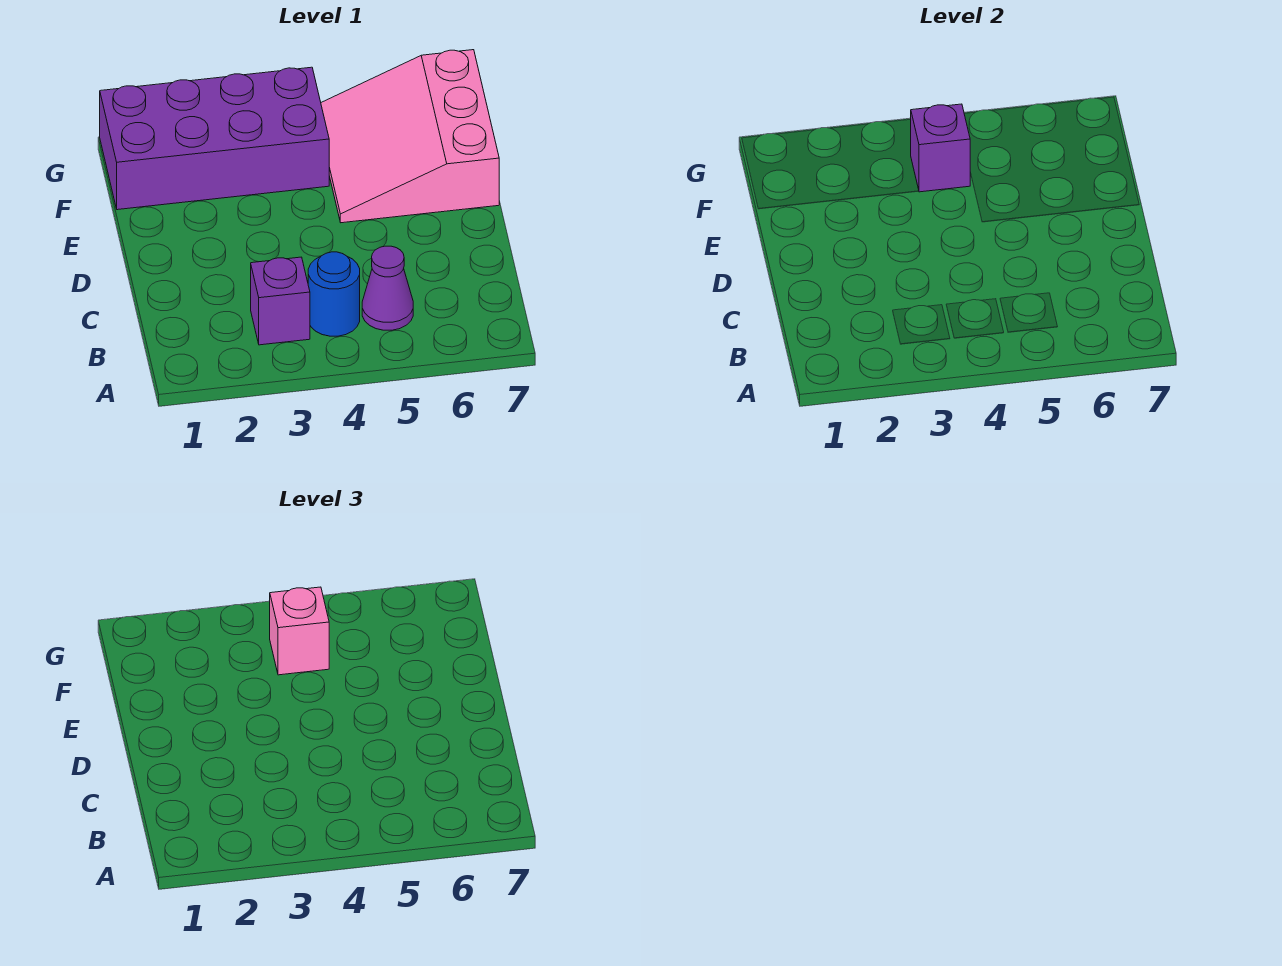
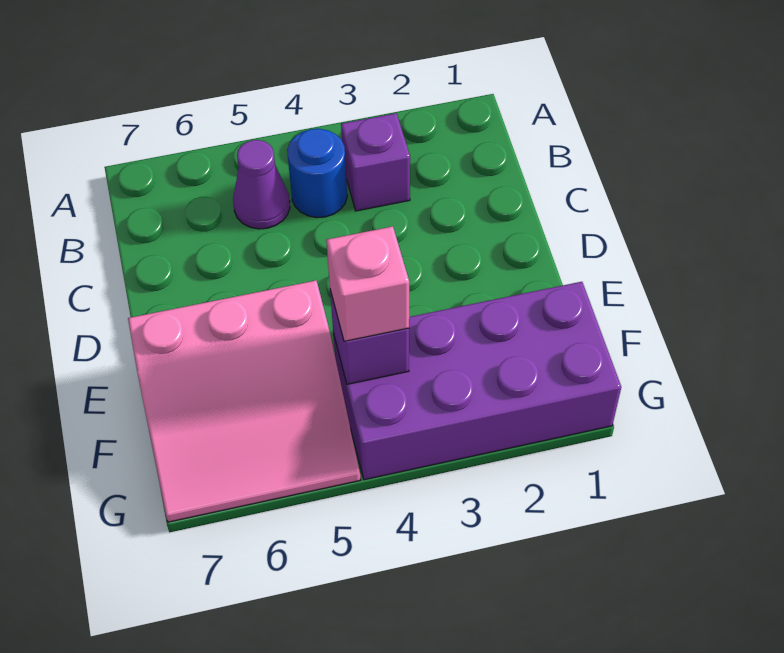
pink slope E5:G7 level 1 top 7 -> pink slope E5:G7 level 1 top E

